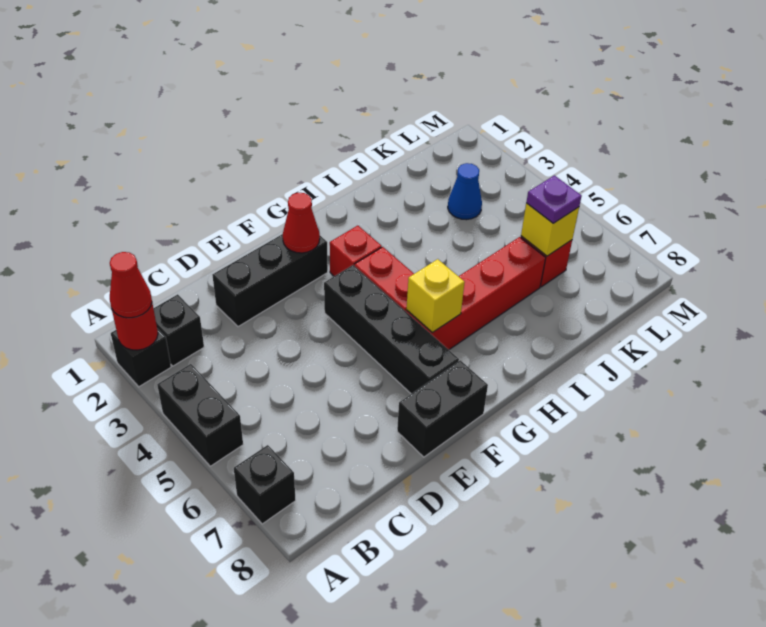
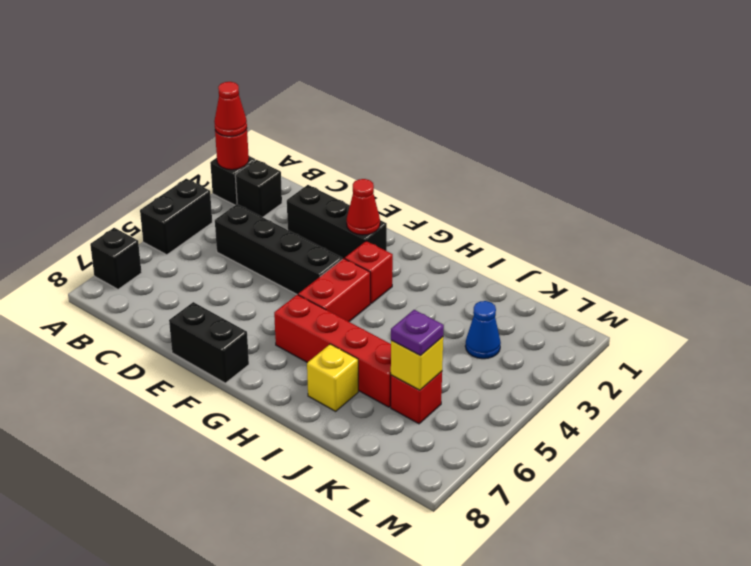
black brick F4:F7 level 1 -> black brick C4:F4 level 1
yellow brick G6 level 2 -> yellow brick I7 level 1

